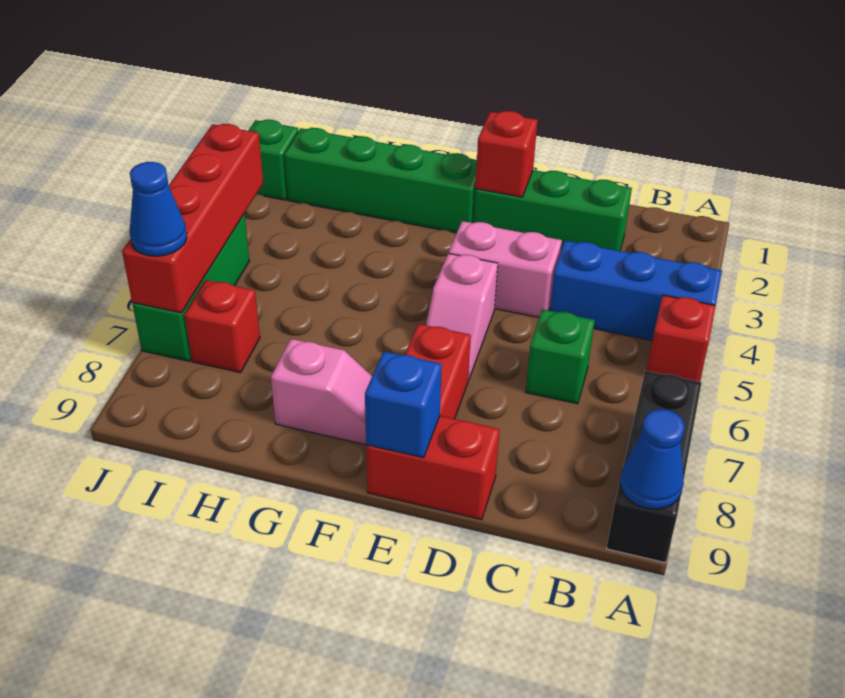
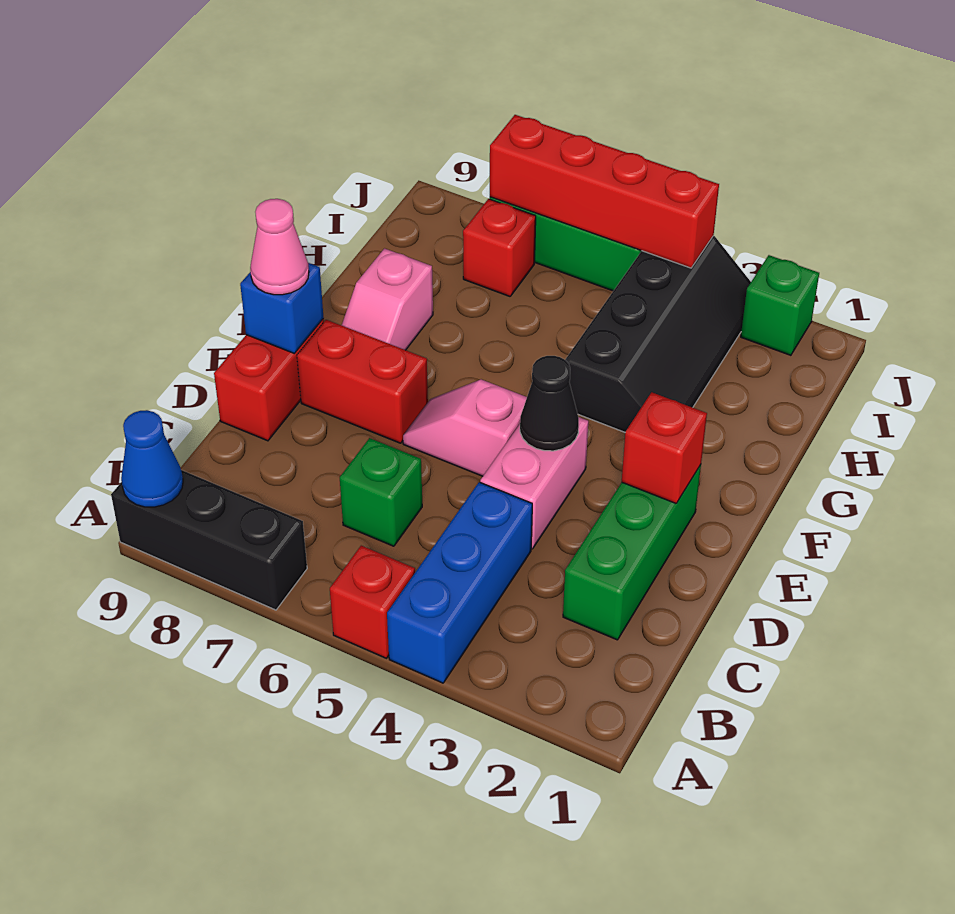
none -> black cone E4 level 2
none -> pink cone E9 level 3
green brick F2:I2 level 1 -> none
none -> black slope G3:J4 level 1 top 4
blue cone J7 level 3 -> none

